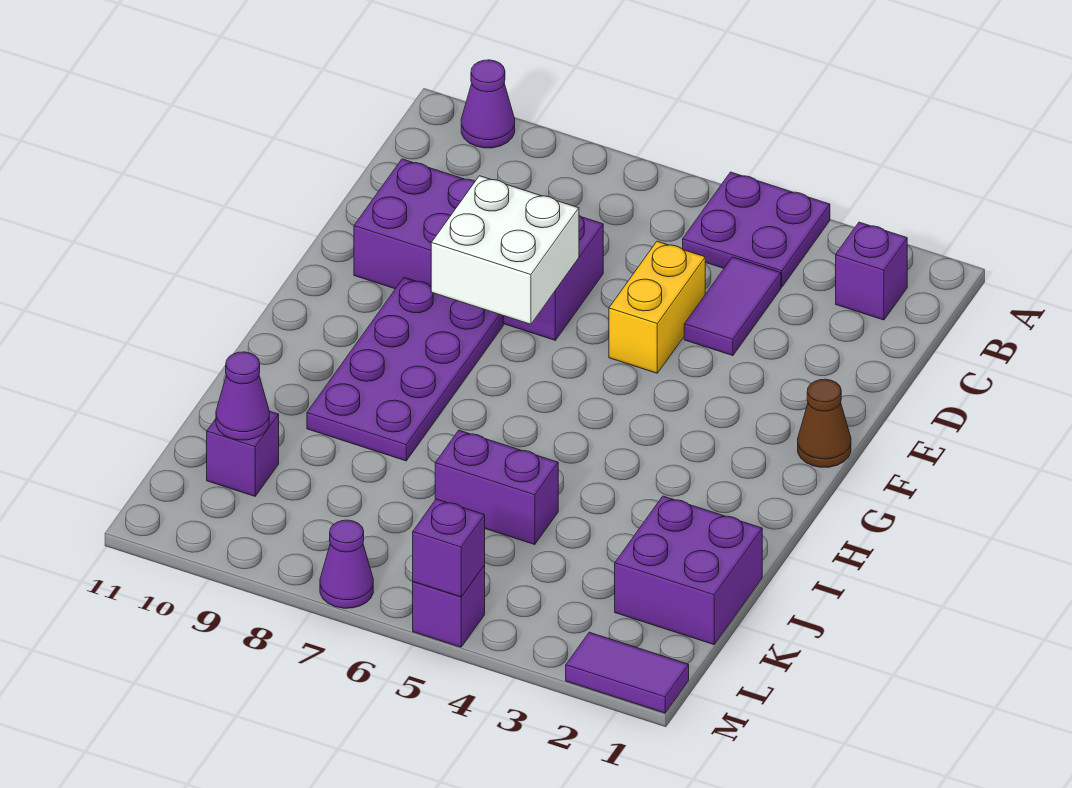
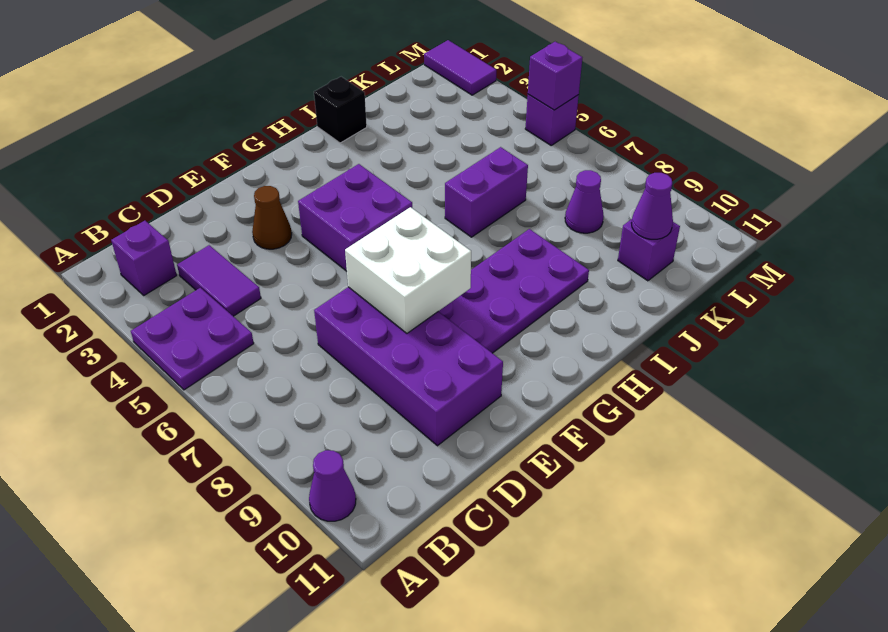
purple tile C4:D4 level 1 -> purple tile C3:C4 level 1
yellow brick D5:E5 level 1 -> none
brown cone F1 level 1 -> brown cone E3 level 1
none -> black brick I1 level 1
purple brick J1:K2 level 1 -> purple brick F4:G5 level 1
purple brick J5:J6 level 1 -> purple brick I6:J6 level 1
purple cone M7 level 1 -> purple cone K8 level 1

